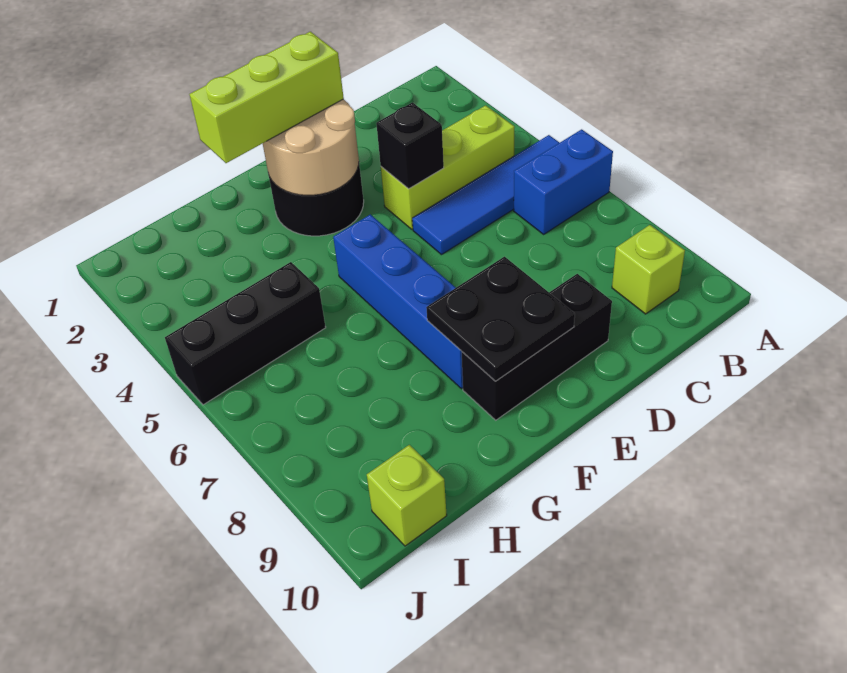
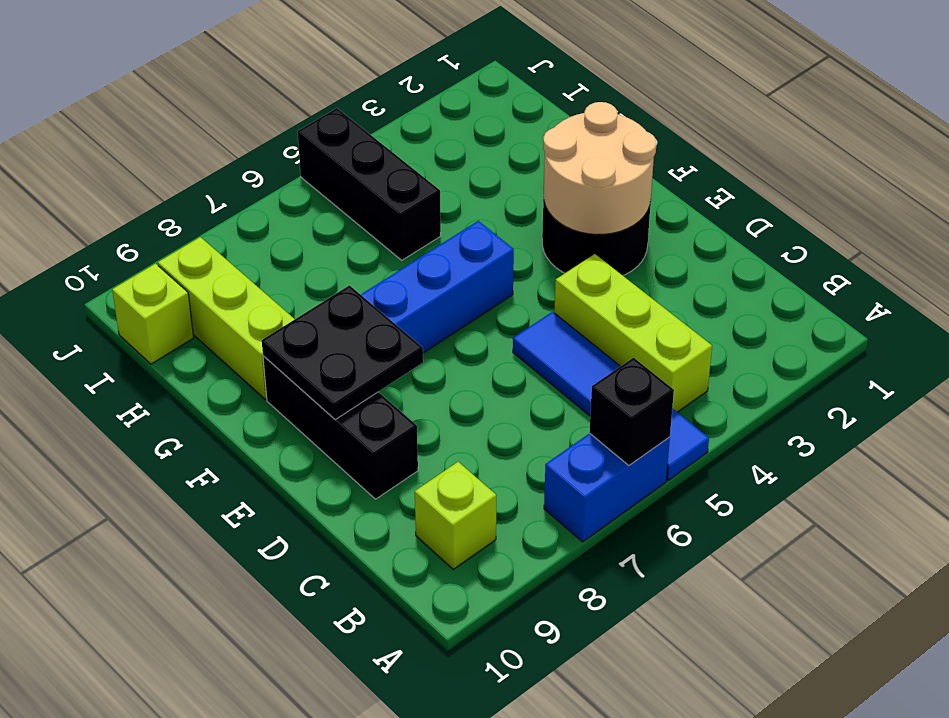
blue brick A6:B6 level 1 -> blue brick A6:A7 level 1
black brick D4 level 2 -> black brick A6 level 2
lime brick E2:G2 level 3 -> lime brick G9:I9 level 1

